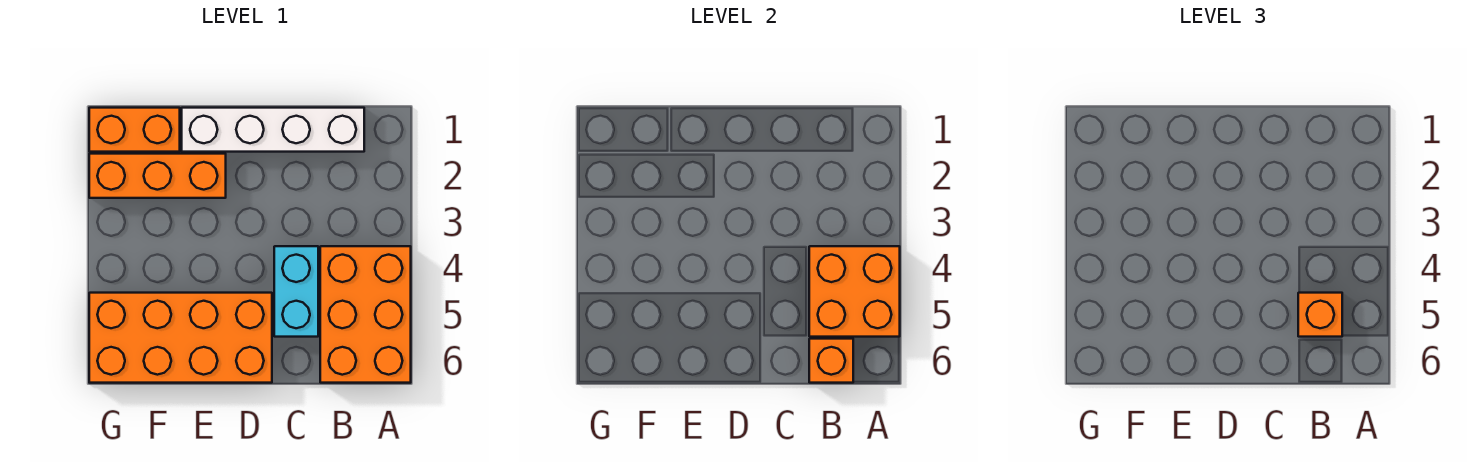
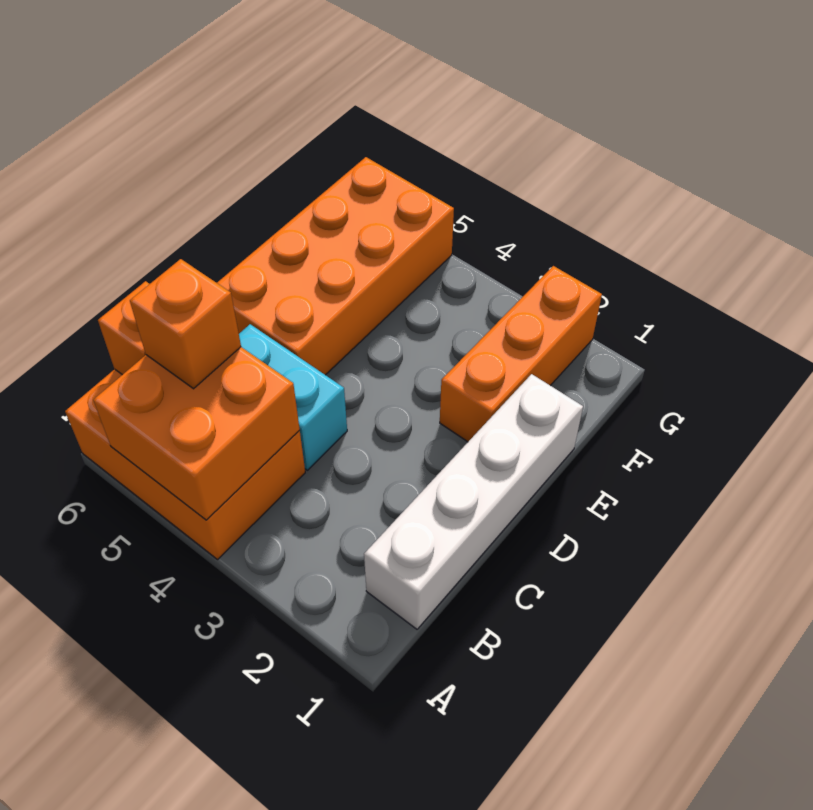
orange brick F1:G1 level 1 -> none

